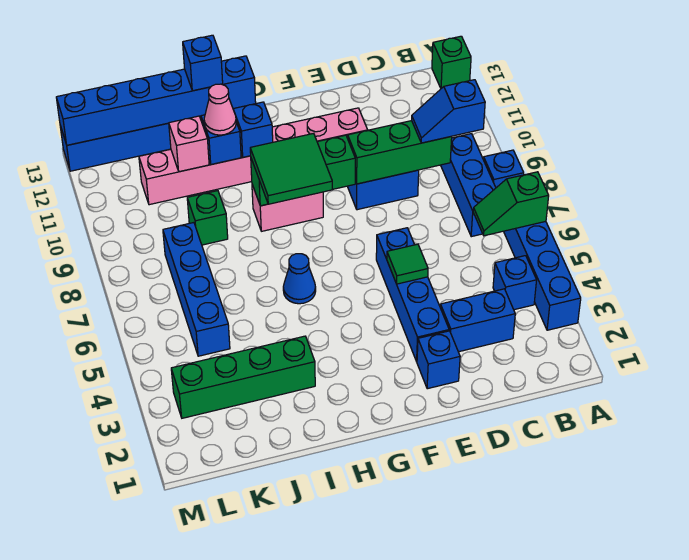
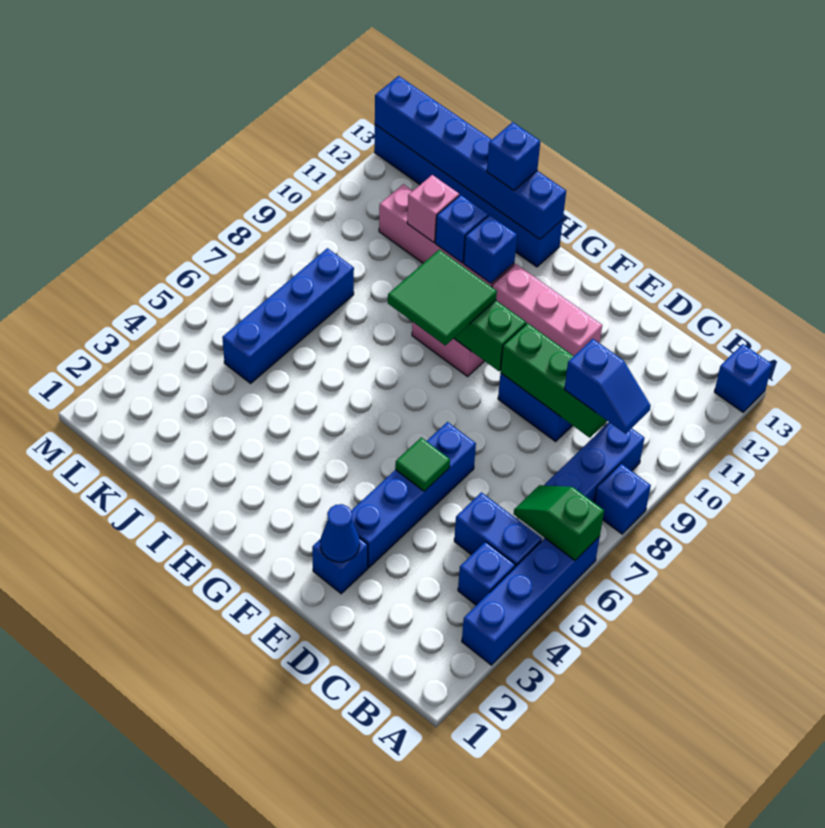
green brick A13 level 1 -> blue brick A13 level 1
blue slope B9:C9 level 3 top B -> blue slope B9:C9 level 3 top C
blue brick C3:D3 level 1 -> blue brick B5:C5 level 1
blue cone H6 level 1 -> blue cone E2 level 2
green brick I3:L3 level 1 -> none
pink cone I11 level 3 -> none
green brick J9 level 1 -> none

